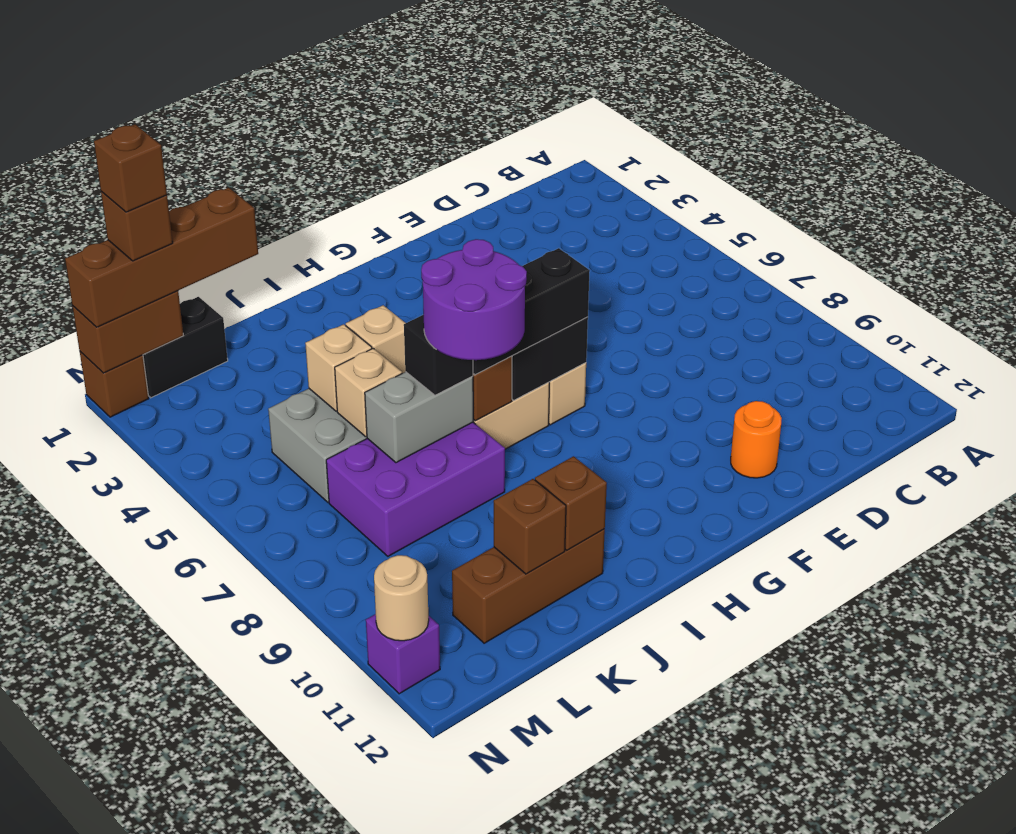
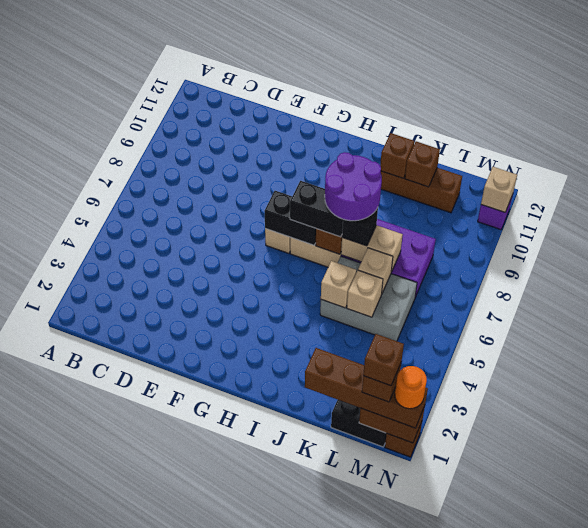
orange round brick E11 level 1 -> orange round brick N1 level 4
black brick G7:I7 level 3 -> black brick H7:I7 level 3
grey brick J7:K7 level 2 -> tan brick J7:K7 level 2
tan round brick N11 level 2 -> tan brick N11 level 2

